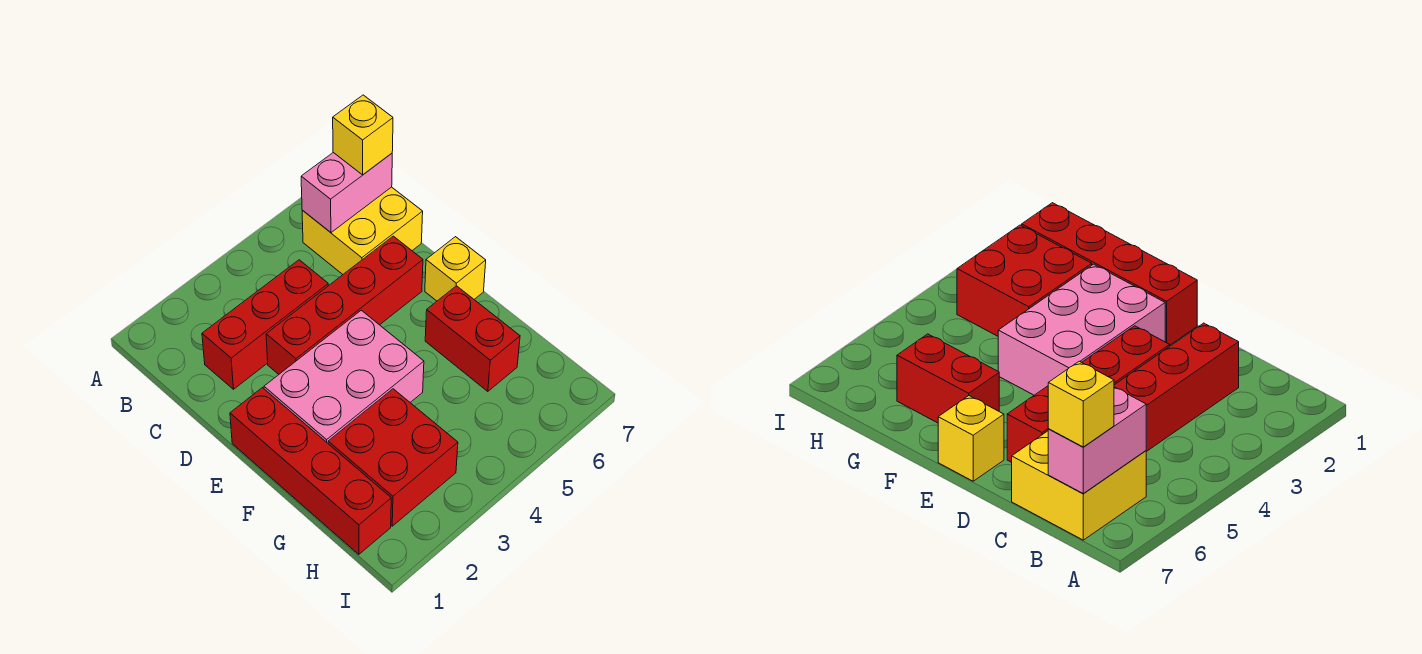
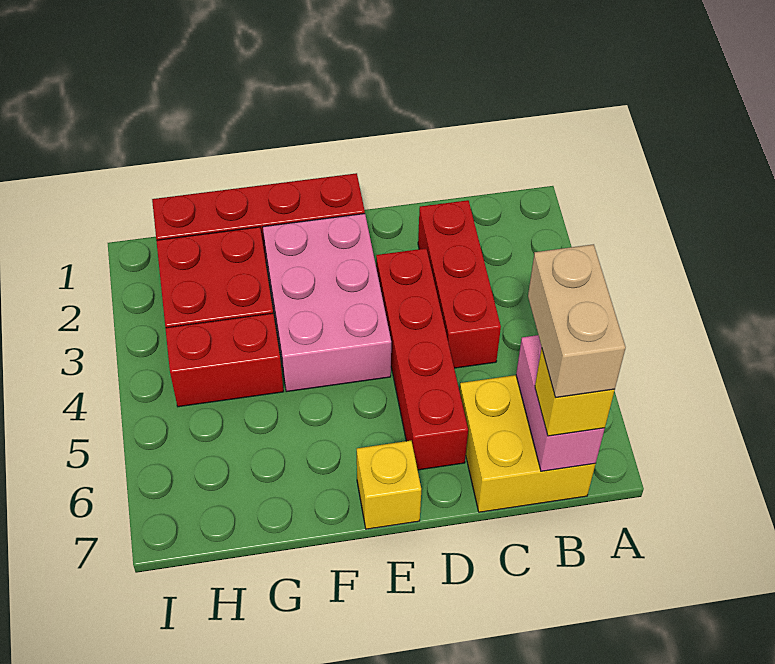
none -> tan brick B6:B7 level 4
red brick F6:G6 level 1 -> red brick G4:H4 level 1

